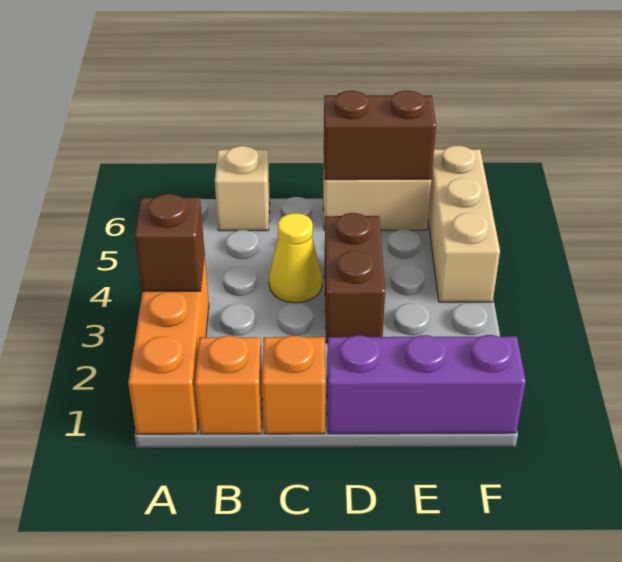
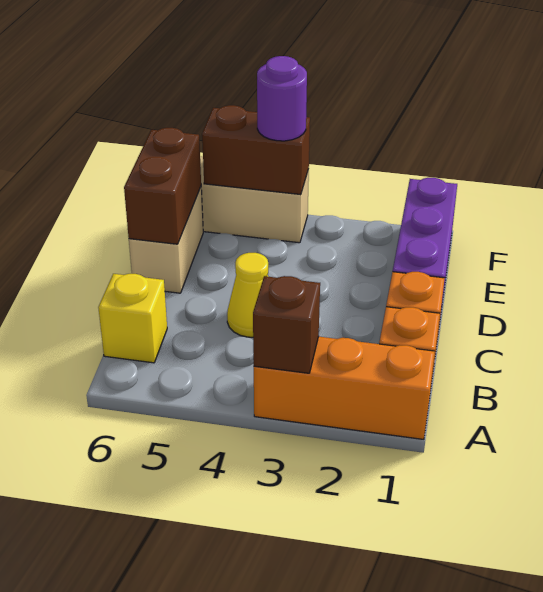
tan brick B6 level 1 -> yellow brick B6 level 1
brown brick D3:D4 level 1 -> brown brick F4:F5 level 2
none -> purple round brick F4 level 3

